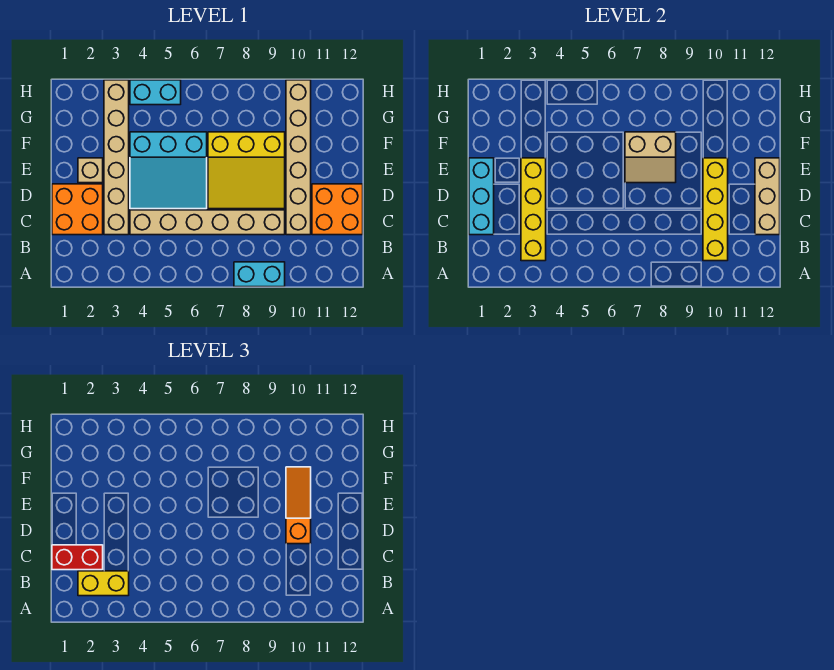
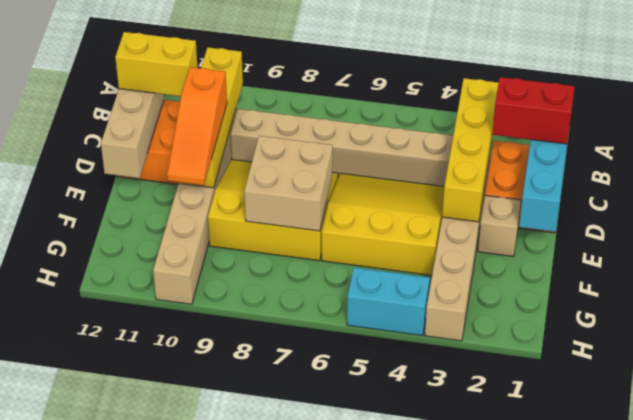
cyan brick A8:A9 level 1 -> none
yellow brick B2:B3 level 3 -> yellow brick C11:C12 level 3
cyan slope D4:F6 level 1 top F -> yellow slope D4:F6 level 1 top F
tan slope E7:F8 level 2 top F -> tan brick E7:F8 level 2

